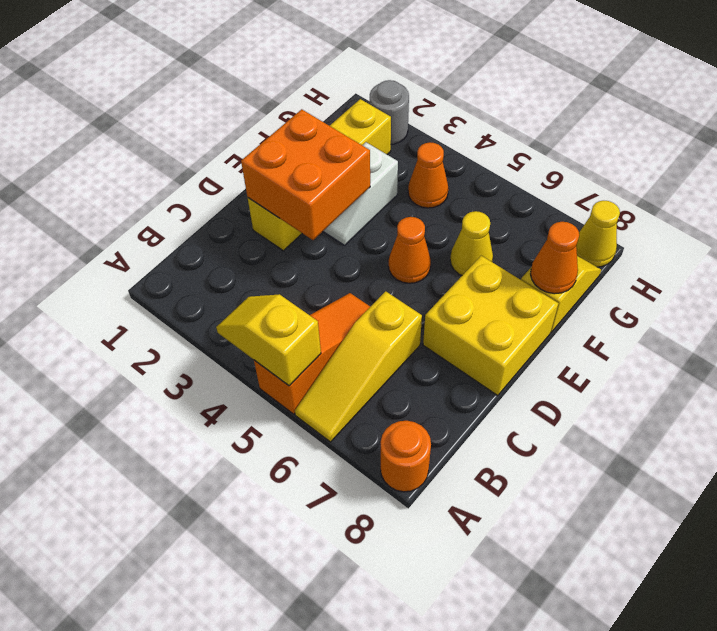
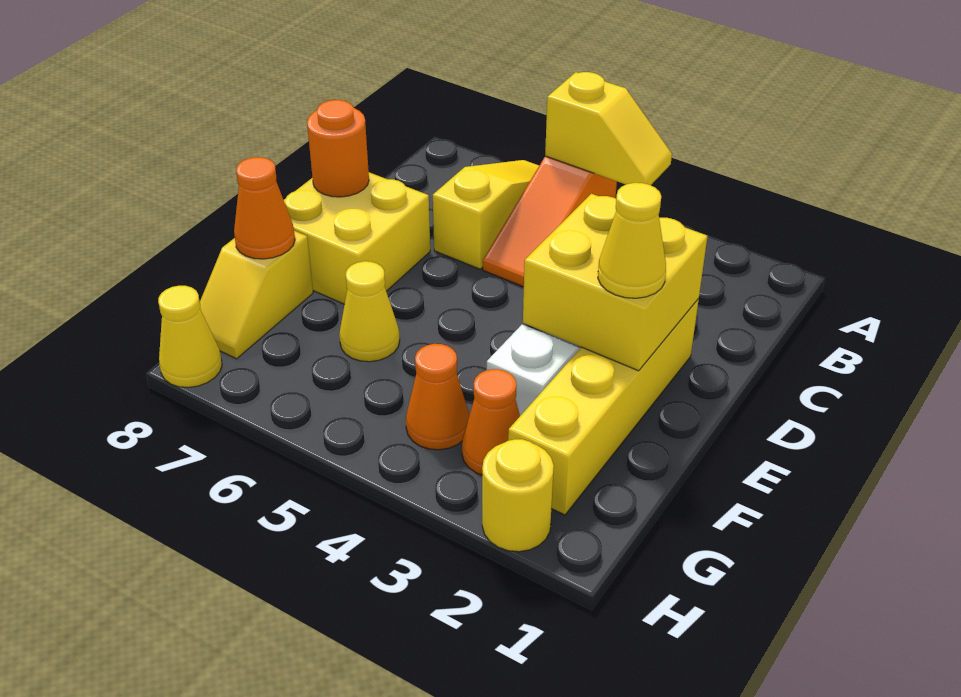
orange round brick A8 level 1 -> orange round brick D8 level 2
orange brick D2:E3 level 2 -> yellow brick D2:E3 level 2
none -> yellow cone E2 level 3
orange cone E5 level 1 -> orange cone G3 level 1
grey round brick H2 level 1 -> yellow round brick H2 level 1

